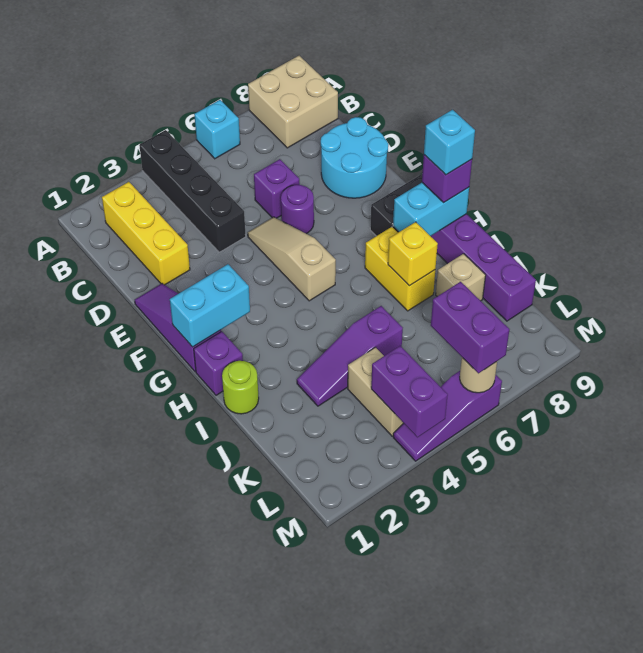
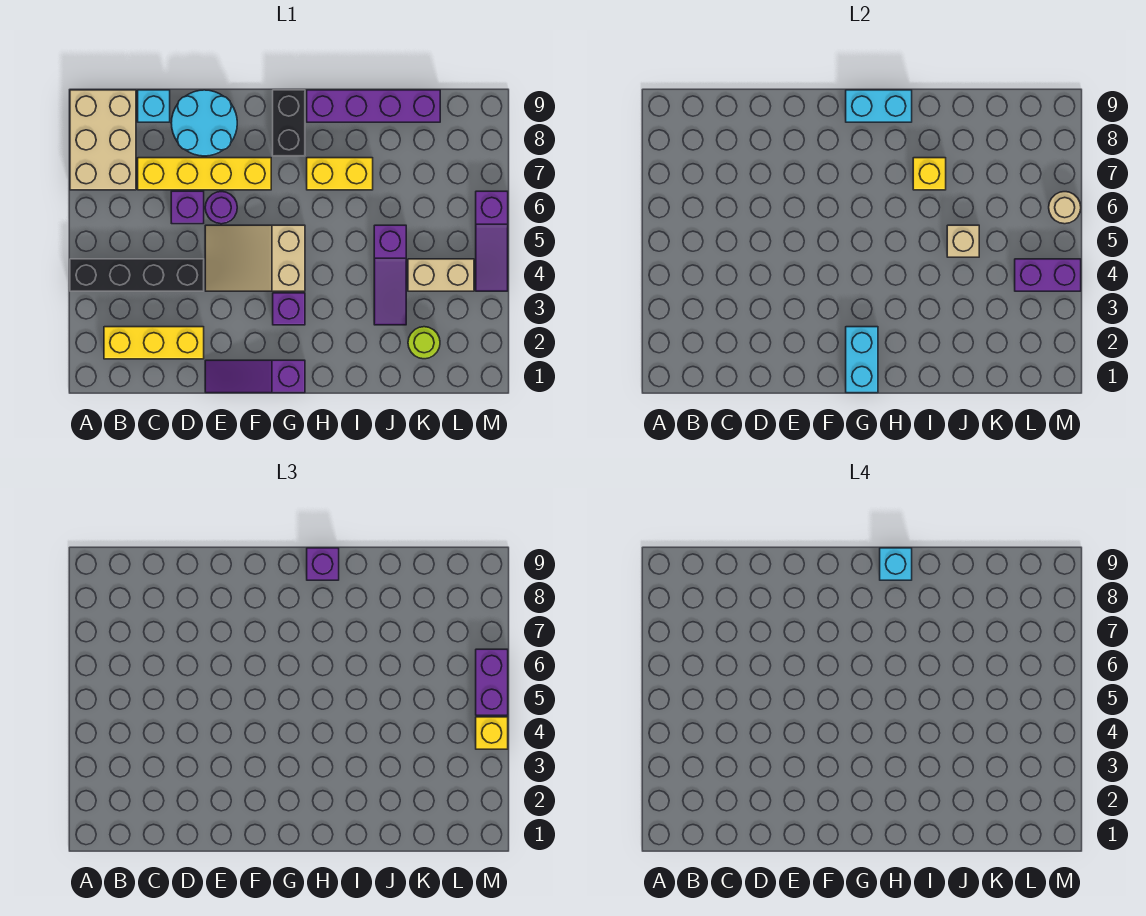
cyan brick A6 level 1 -> cyan brick C9 level 1
tan brick A8:B9 level 1 -> tan brick A7:B9 level 1
none -> yellow brick C7:F7 level 1
tan slope E5:G5 level 1 top G -> tan slope E4:G5 level 1 top G
purple brick H1 level 1 -> purple brick G3 level 1
cyan brick H8:H9 level 2 -> cyan brick G9:H9 level 2
lime round brick I1 level 1 -> lime round brick K2 level 1
tan brick J8 level 1 -> tan brick J5 level 2
purple brick L6:M6 level 3 -> purple brick M5:M6 level 3
none -> yellow brick M4 level 3

